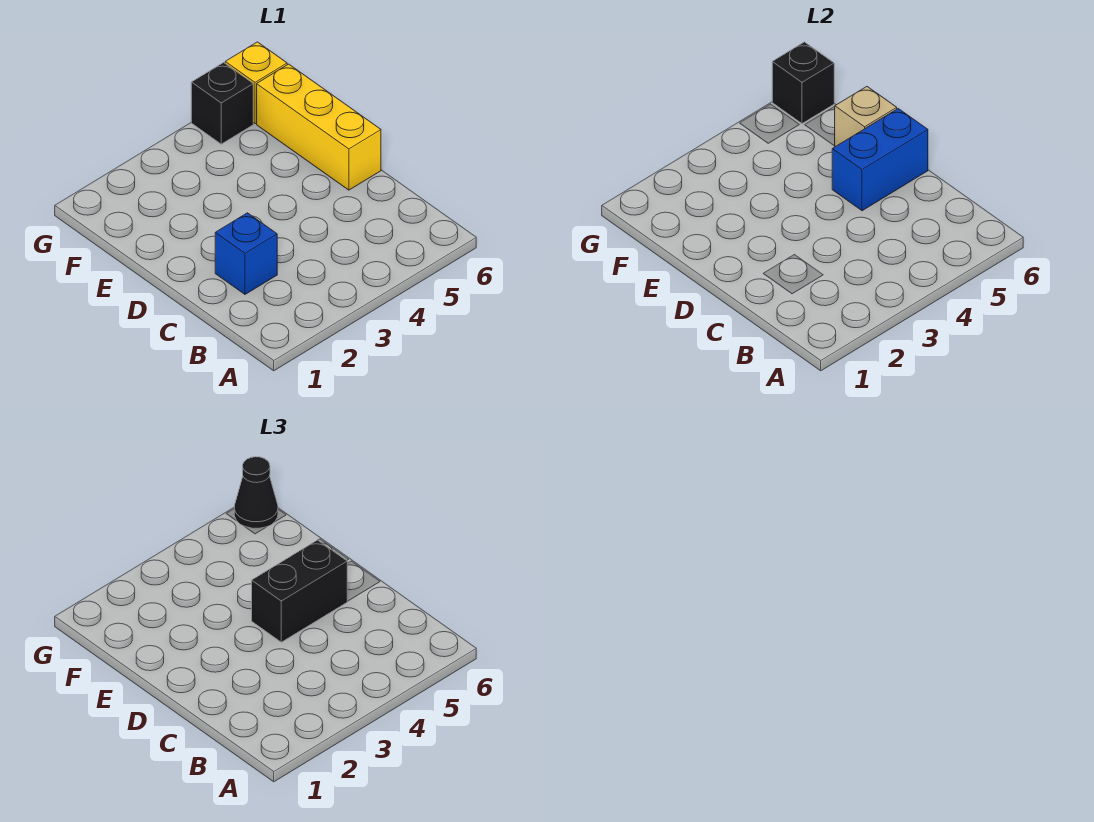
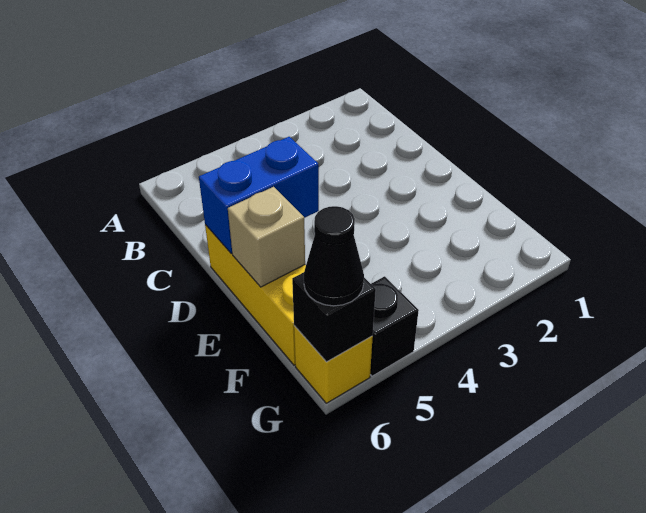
blue brick C2 level 1 -> none
black brick D4:D5 level 3 -> none

